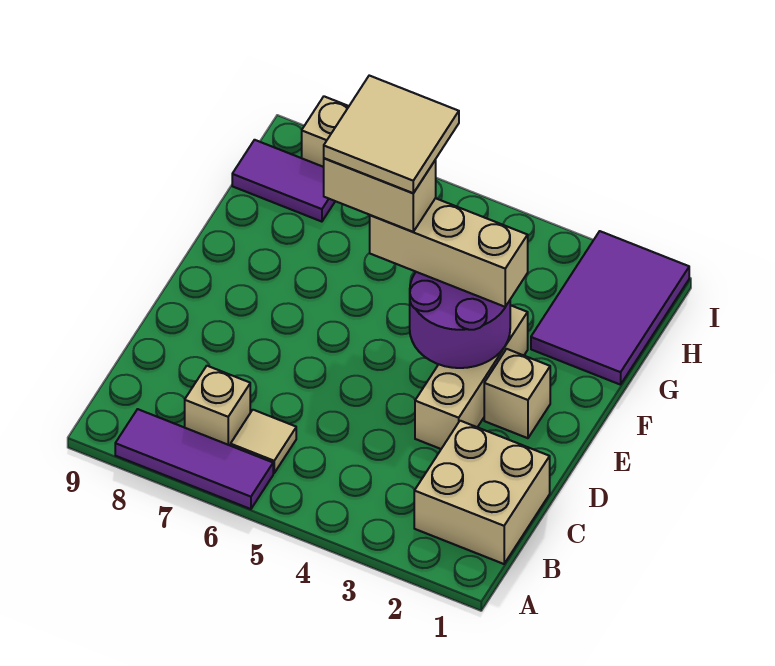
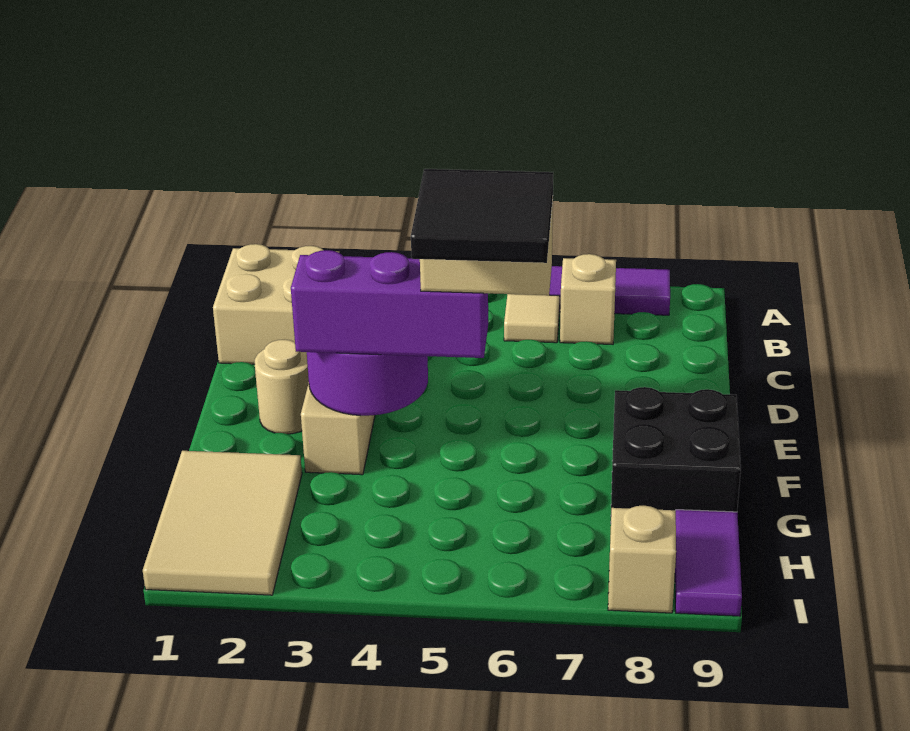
tan brick E2 level 1 -> tan round brick E2 level 1
tan brick F3:F5 level 3 -> purple brick F3:F5 level 3
tan tile F5:G6 level 5 -> black tile F5:G6 level 5
none -> black brick F8:G9 level 1
purple tile G1:I2 level 1 -> tan tile G1:I2 level 1
purple tile H8:H9 level 1 -> purple tile H9:I9 level 1

